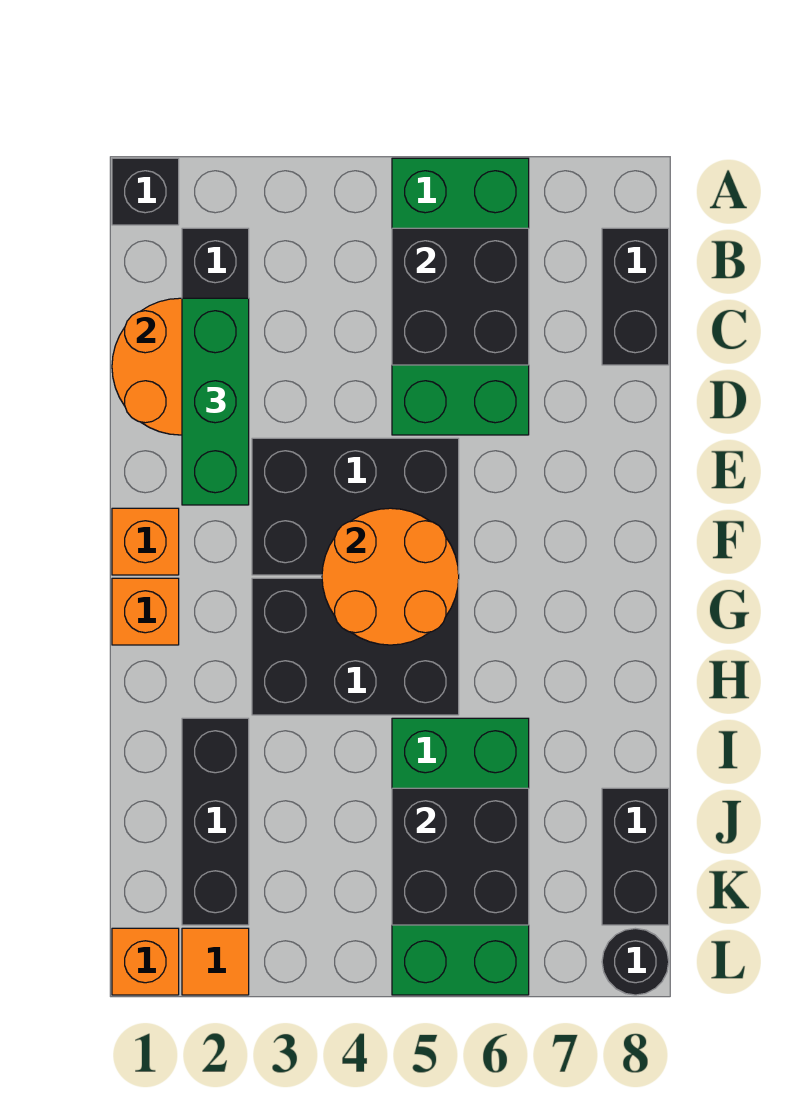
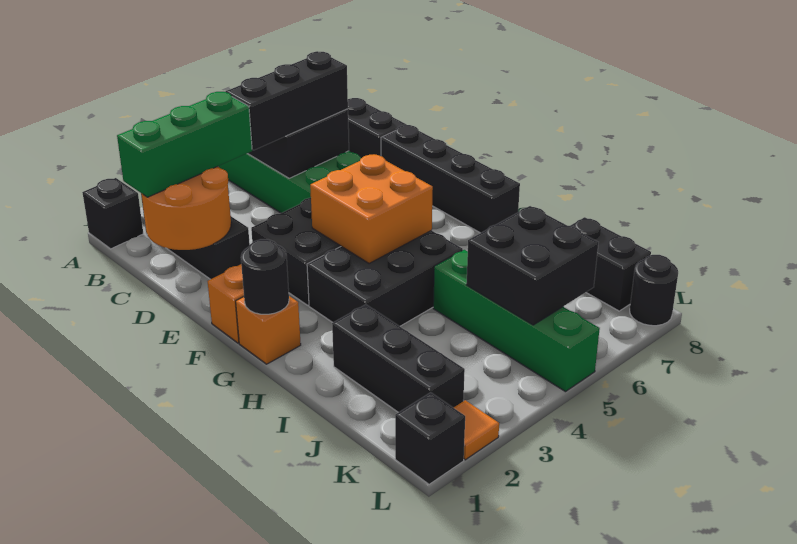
green brick C2:E2 level 3 -> green brick C1:C3 level 3
none -> black brick C4:C6 level 3
none -> black brick D8:G8 level 1
orange round brick F4:G5 level 2 -> orange brick F4:G5 level 2
none -> black round brick G1 level 2
green brick I5:L6 level 1 -> green brick I5:L5 level 1
orange brick L1 level 1 -> black brick L1 level 1

